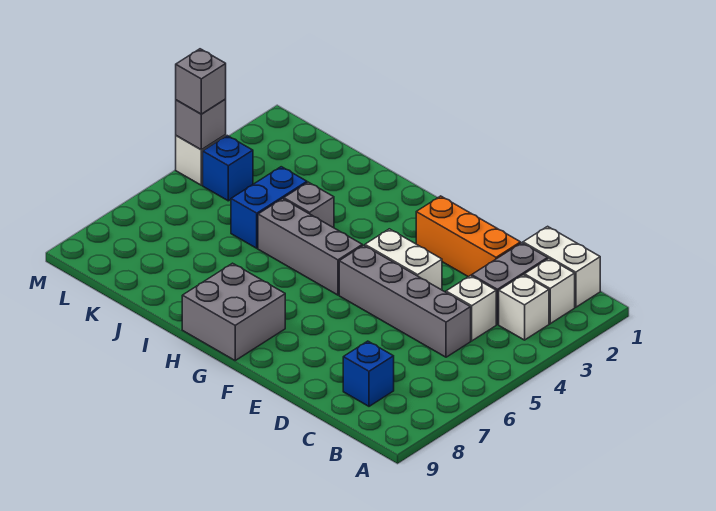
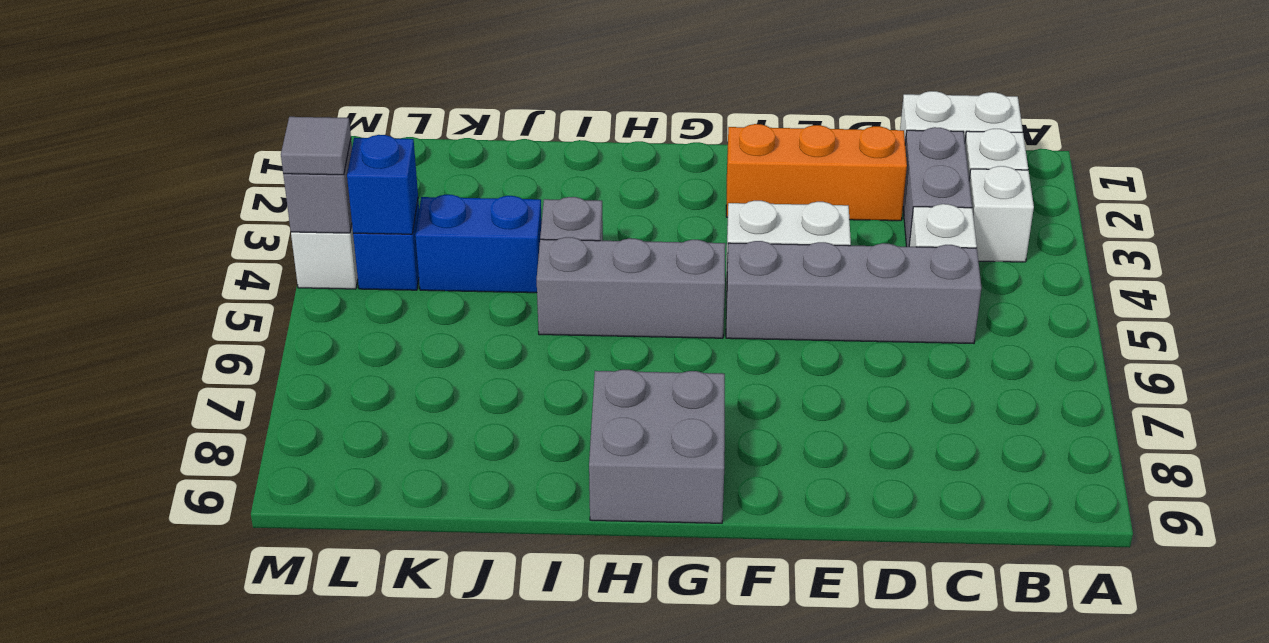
blue brick C8 level 1 -> blue brick L4 level 2
blue brick J4:J5 level 1 -> blue brick J4:K4 level 1
grey brick M4 level 3 -> grey tile M4 level 3

